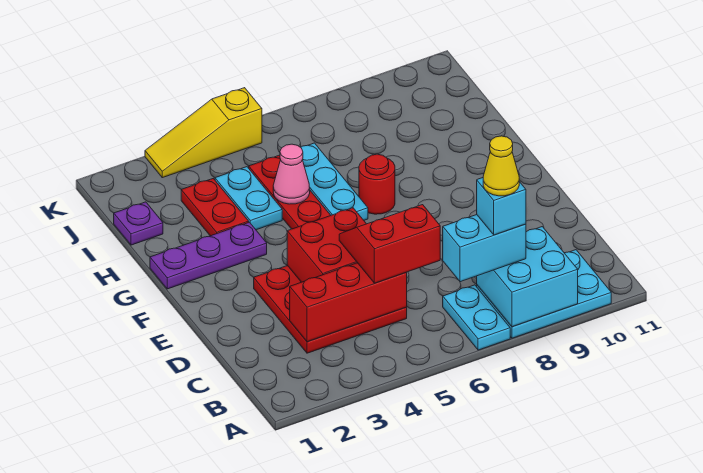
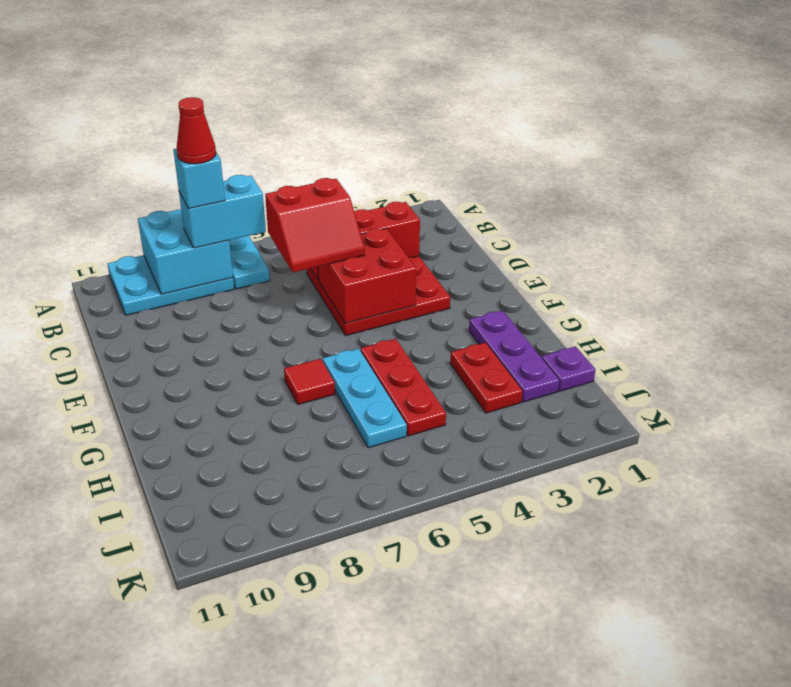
yellow cone B8 level 5 -> red cone B8 level 5
purple plate G1:G3 level 1 -> purple plate G2:I2 level 1
red round brick G7 level 1 -> red tile G7 level 1
cyan plate H4:I4 level 1 -> none
pink cone H5 level 2 -> none
yellow slope K3:K5 level 1 top 5 -> none

